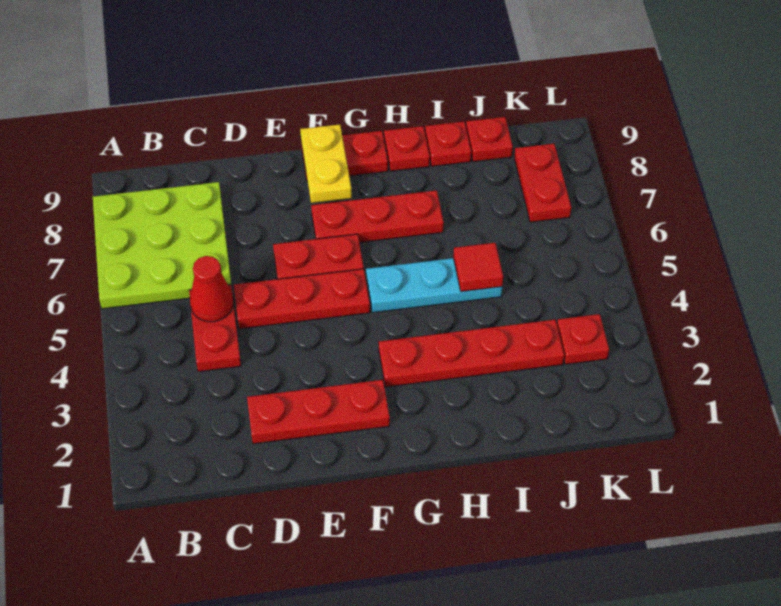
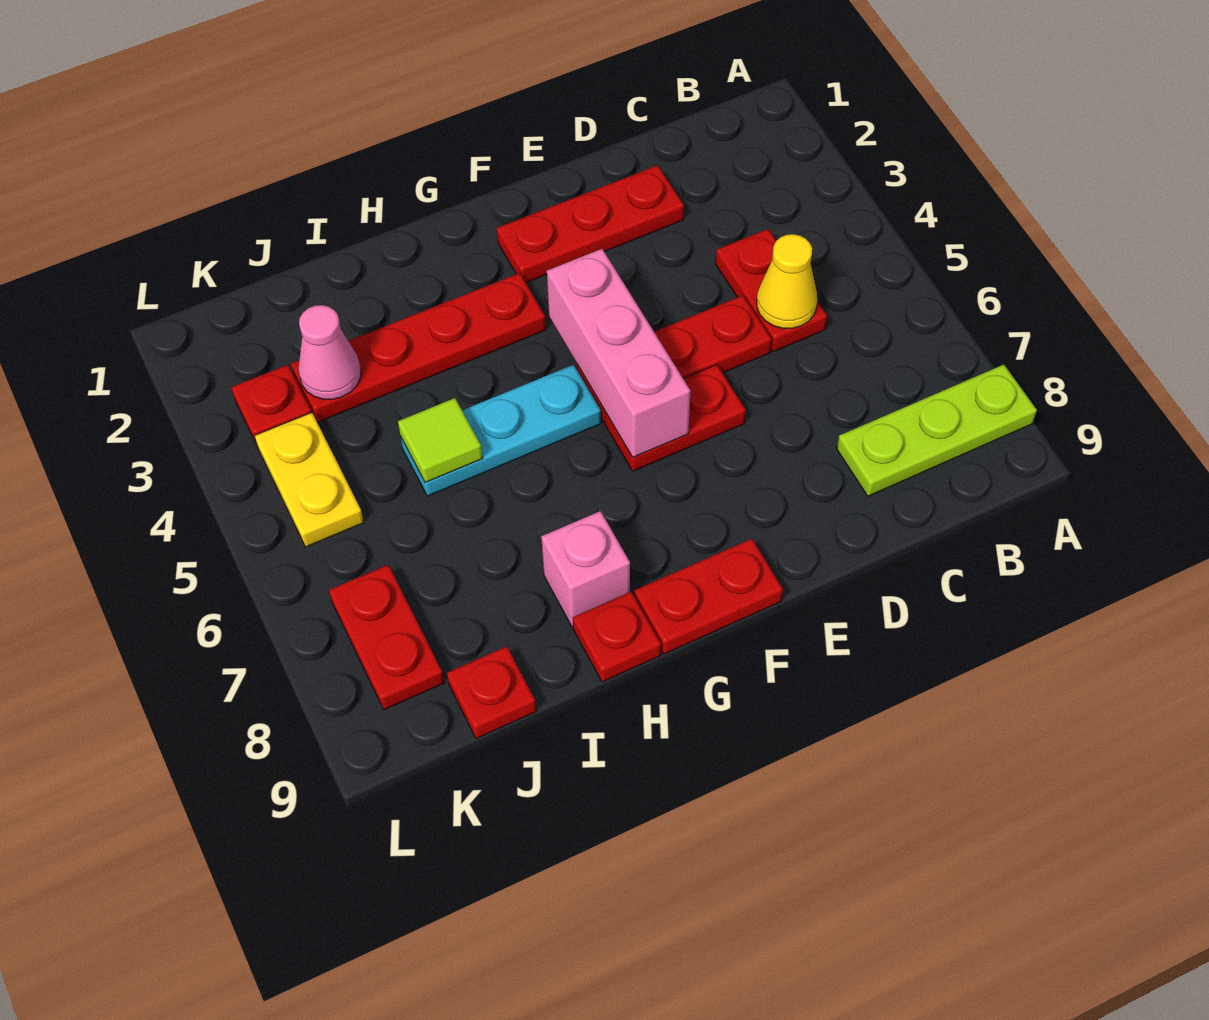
lime plate A6:C8 level 1 -> lime plate A8:C8 level 1
red cone C5 level 2 -> yellow cone C5 level 2
none -> pink brick F4:F6 level 2
red plate F7:H7 level 1 -> none
yellow plate F8:F9 level 2 -> yellow plate K4:K5 level 1
none -> pink brick H8 level 1
red tile I5 level 2 -> lime tile I5 level 2
red plate I9 level 1 -> none
none -> pink cone J3 level 2

